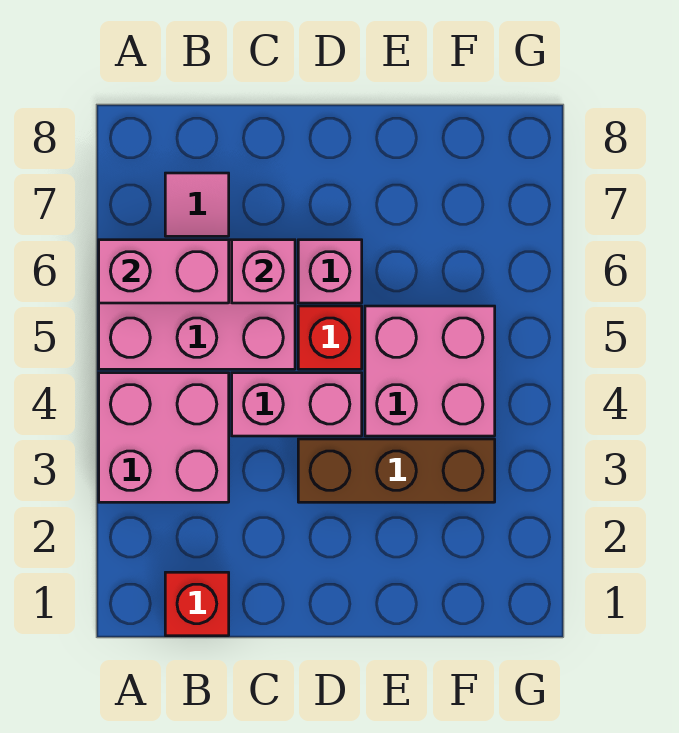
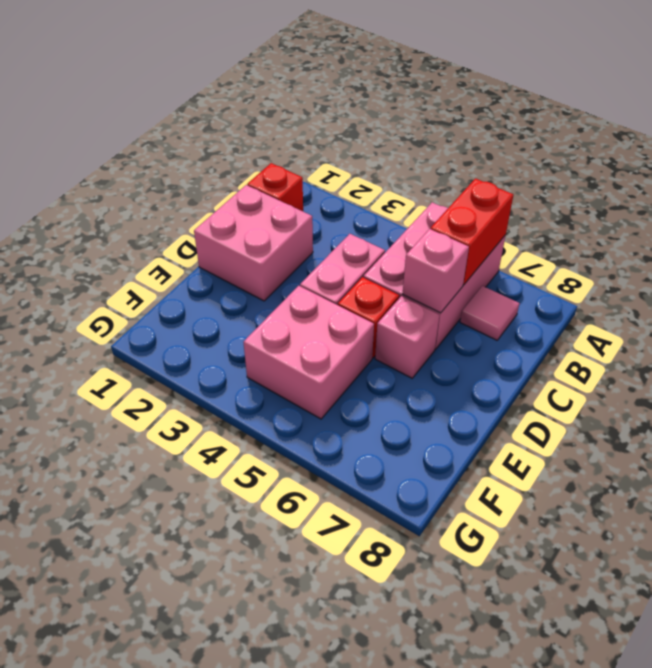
pink brick A3:B4 level 1 -> pink brick C1:D2 level 1
pink brick A6:B6 level 2 -> red brick A6:B6 level 2
brown brick D3:F3 level 1 -> none

